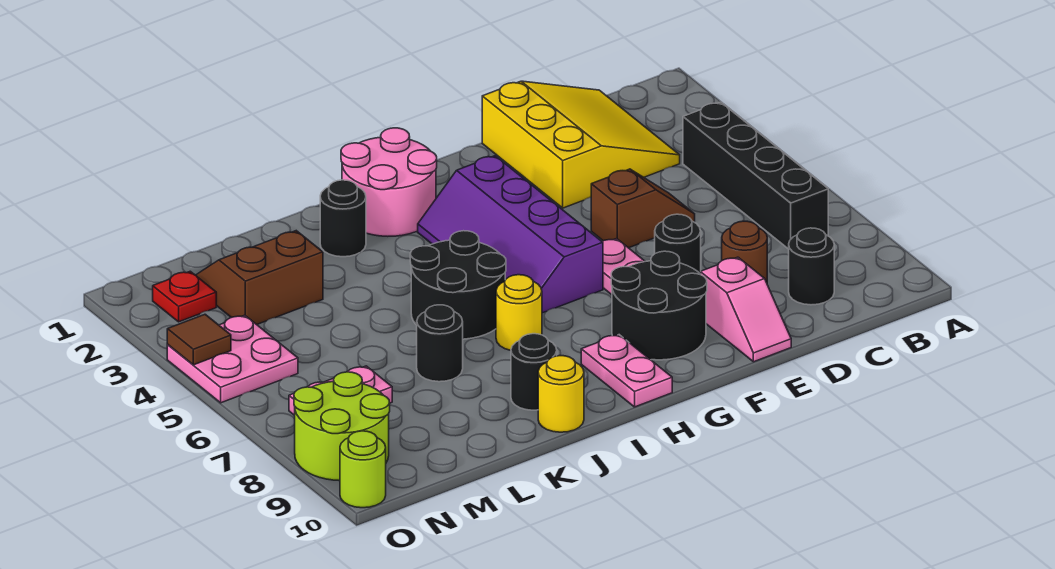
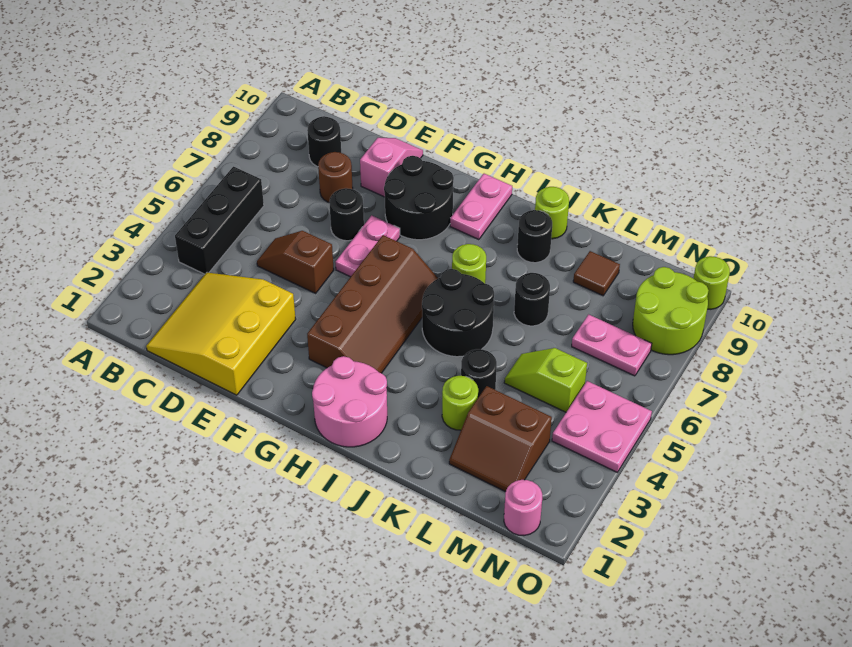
black brick B4:B7 level 1 -> black brick B4:B6 level 1
purple slope G3:H6 level 1 top G -> brown slope G3:H6 level 1 top G
yellow round brick I7 level 1 -> lime round brick I7 level 1
black round brick J2 level 1 -> black round brick K4 level 1
yellow round brick J10 level 1 -> lime round brick J10 level 1
none -> lime round brick K3 level 1
none -> lime slope L5:M5 level 1 top M
none -> pink round brick N1 level 1
red plate N2 level 1 -> none
brown tile O4 level 2 -> brown tile L9 level 1

